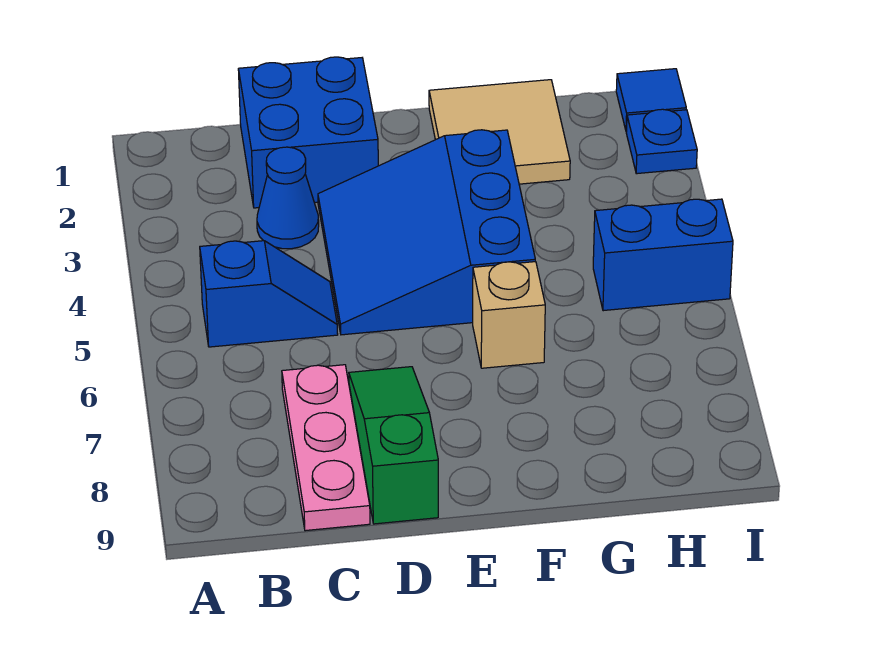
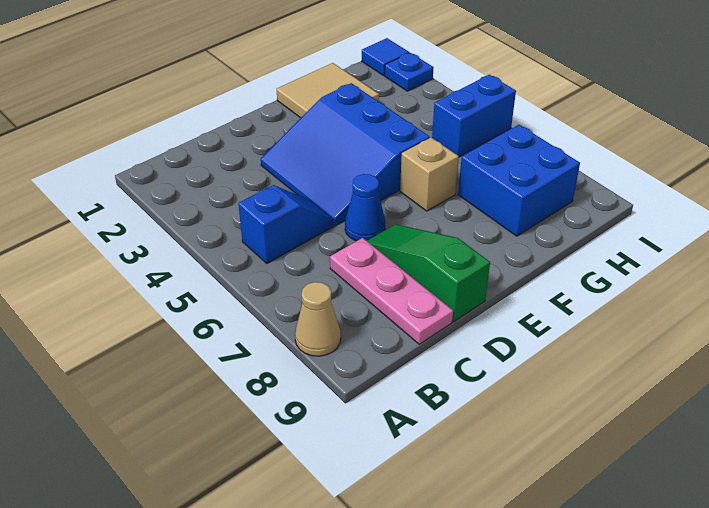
none -> tan cone A8 level 1
blue brick C1:D2 level 1 -> blue brick G7:H8 level 1
blue cone C3 level 1 -> blue cone D6 level 1

